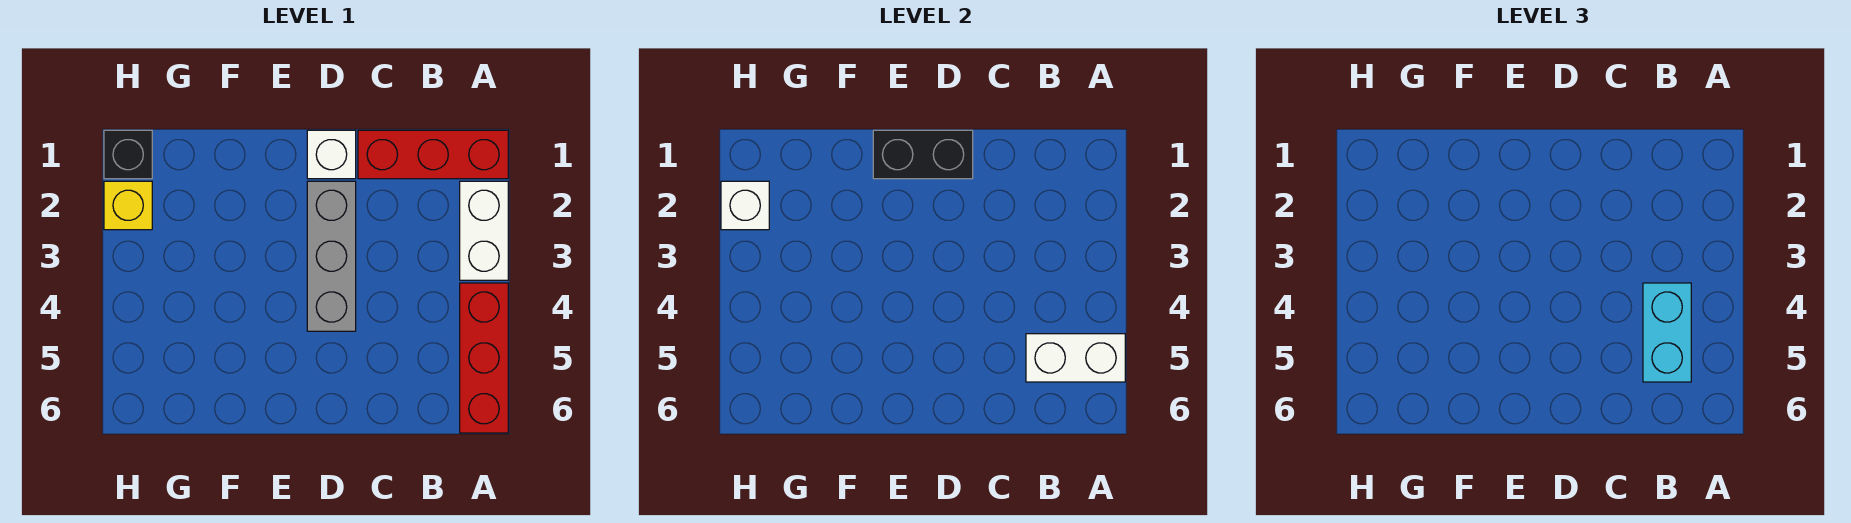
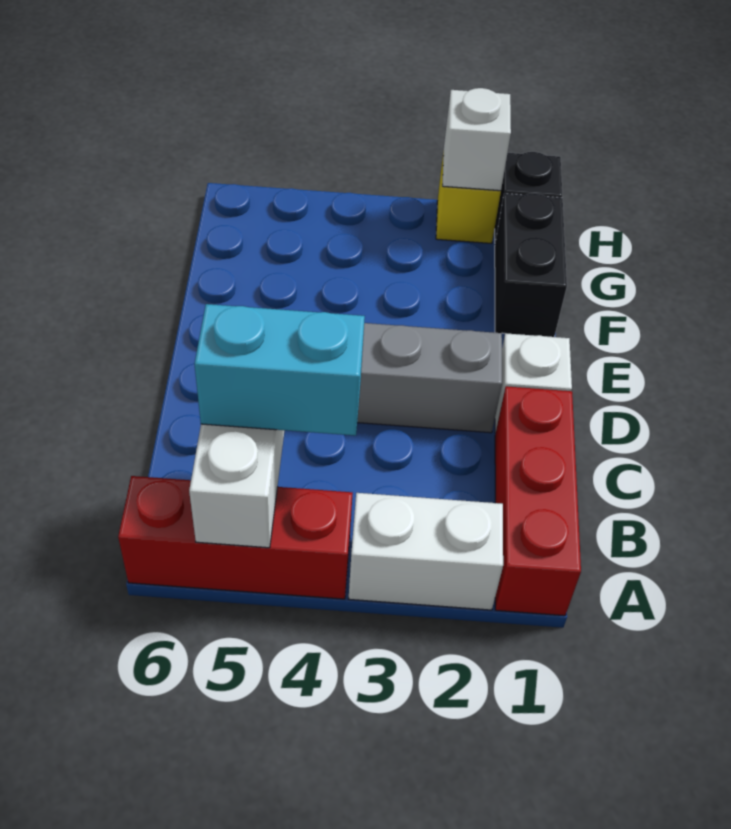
black brick D1:E1 level 2 -> black brick F1:G1 level 1

